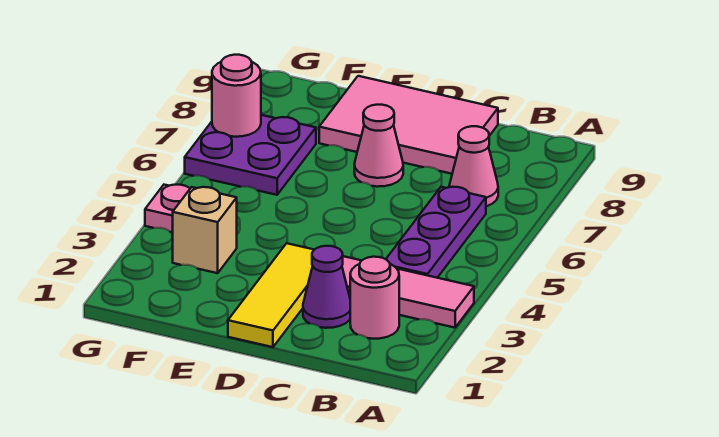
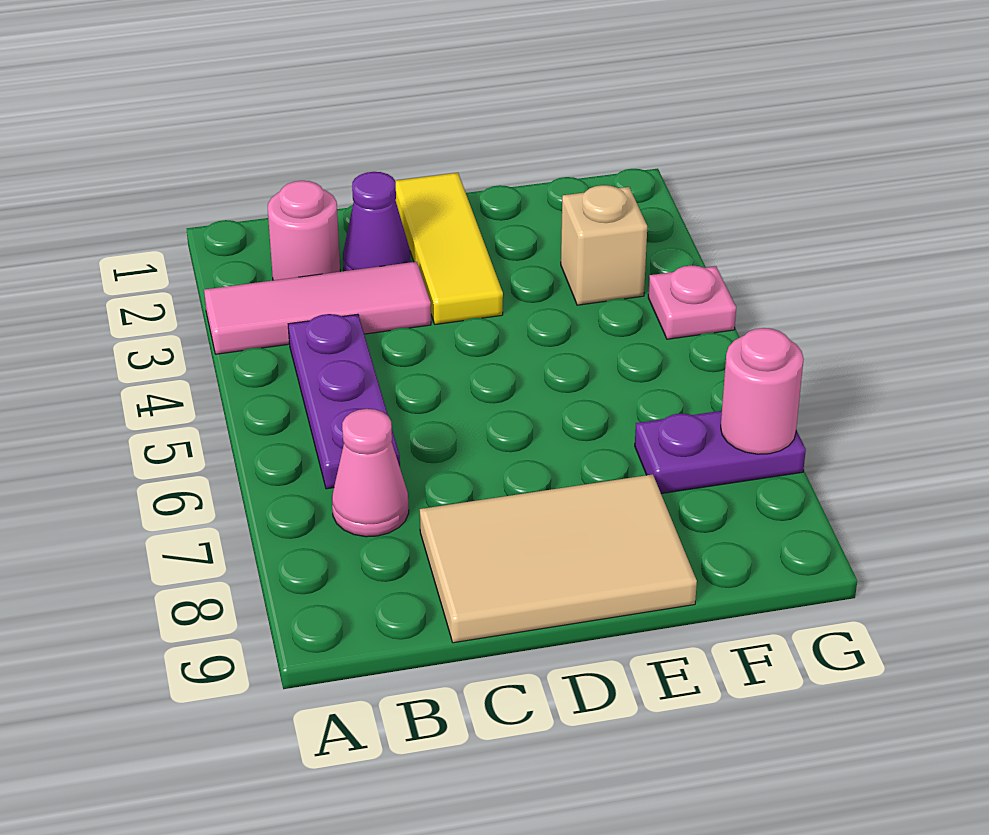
pink tile C8:E9 level 1 -> tan tile C8:E9 level 1
pink cone D7 level 1 -> none
purple plate F6:G7 level 1 -> purple plate F7:G7 level 1

